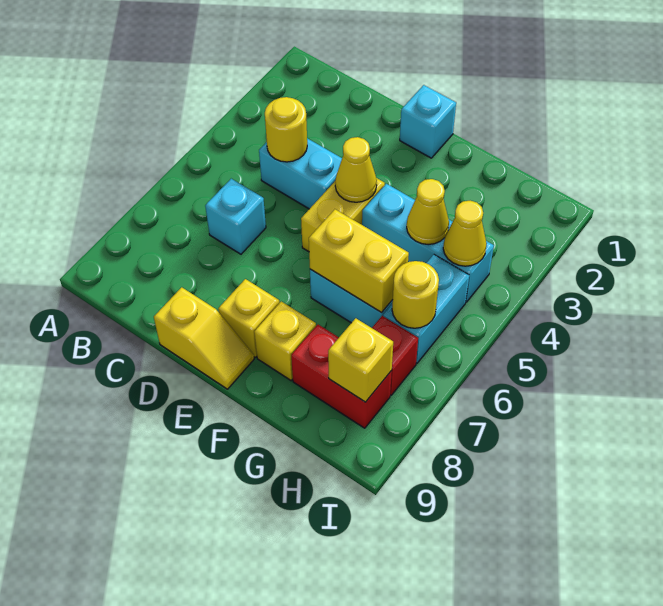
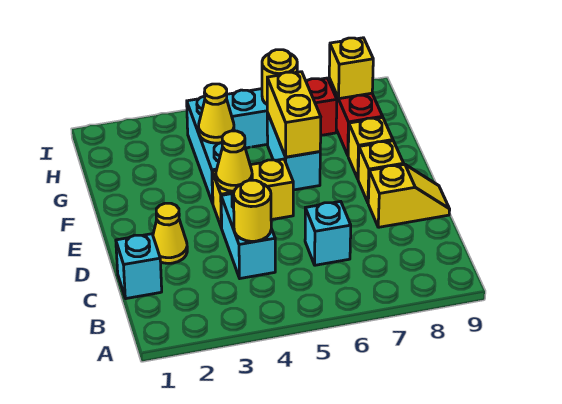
yellow slope D9:E9 level 1 top D -> yellow slope D8:D9 level 1 top 8
cyan brick E1 level 1 -> cyan brick C1 level 1
yellow cone H4 level 2 -> yellow cone D2 level 1

